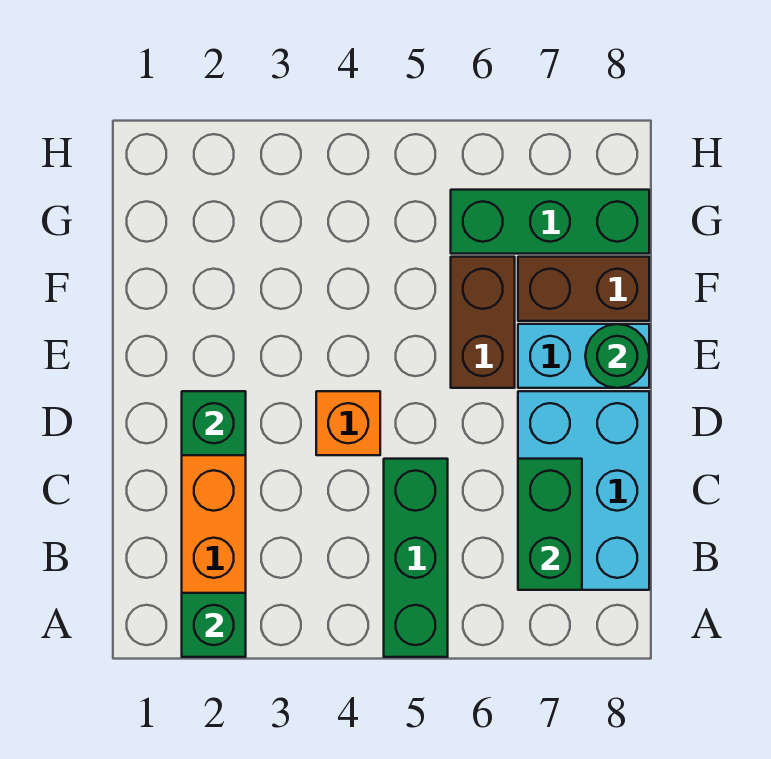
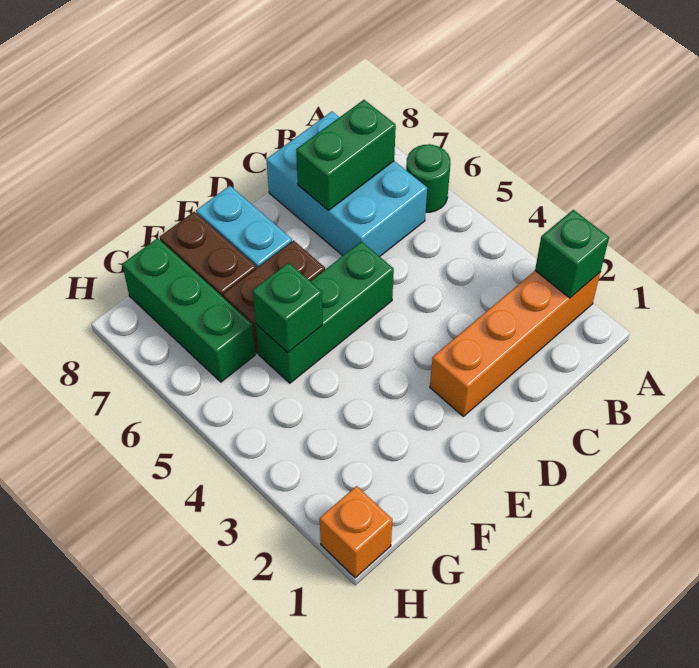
green brick A5:C5 level 1 -> green brick D5:F5 level 1
cyan brick B7:D8 level 1 -> cyan brick B6:C8 level 1
green brick D2 level 2 -> green brick F5 level 2
orange brick D4 level 1 -> orange brick H1 level 1
green round brick E8 level 2 -> green round brick A6 level 1

